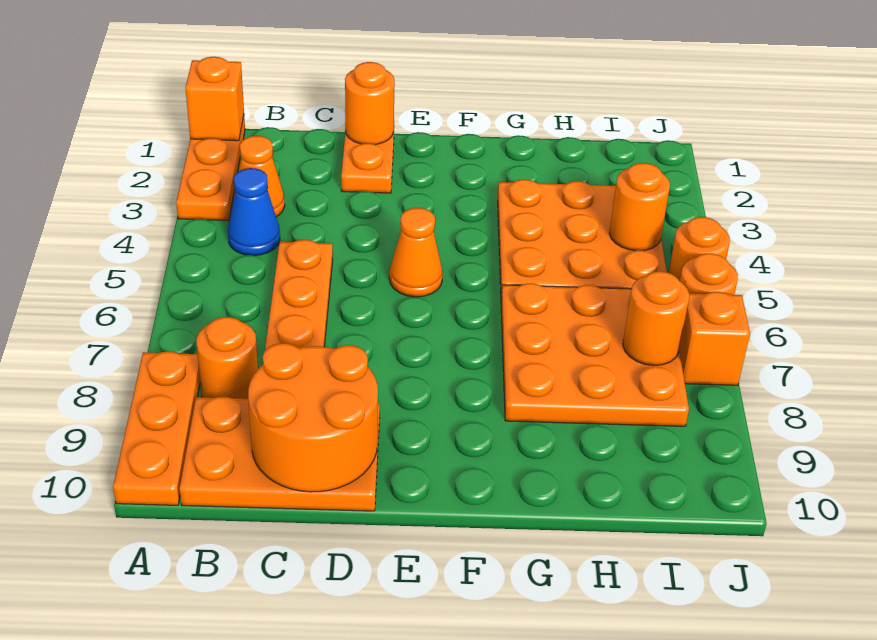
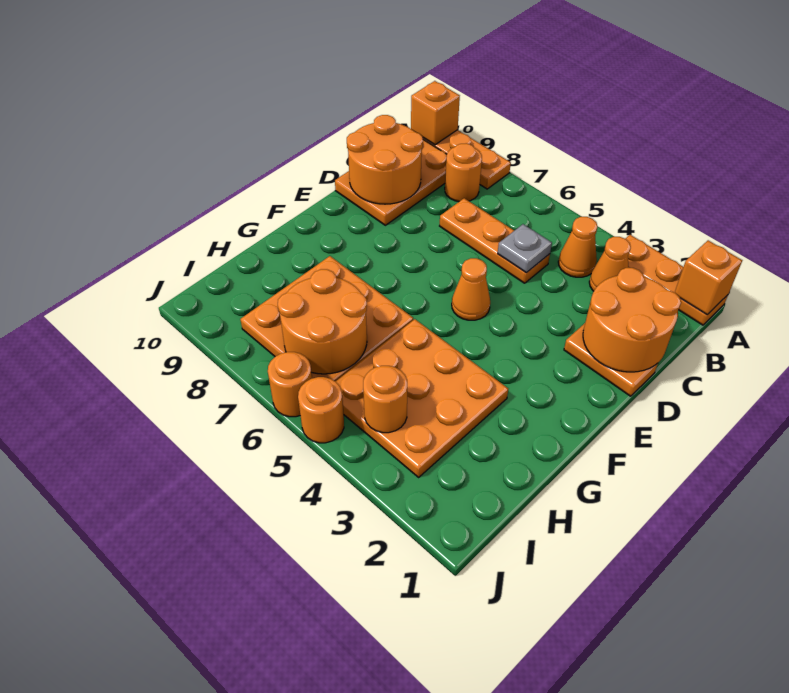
blue cone B4 level 1 -> orange cone B4 level 1
none -> grey plate C5 level 2
orange round brick D1 level 2 -> orange round brick C1:D2 level 2
orange round brick I7 level 2 -> orange round brick H6:I7 level 2
orange brick J7 level 1 -> orange brick A10 level 2

